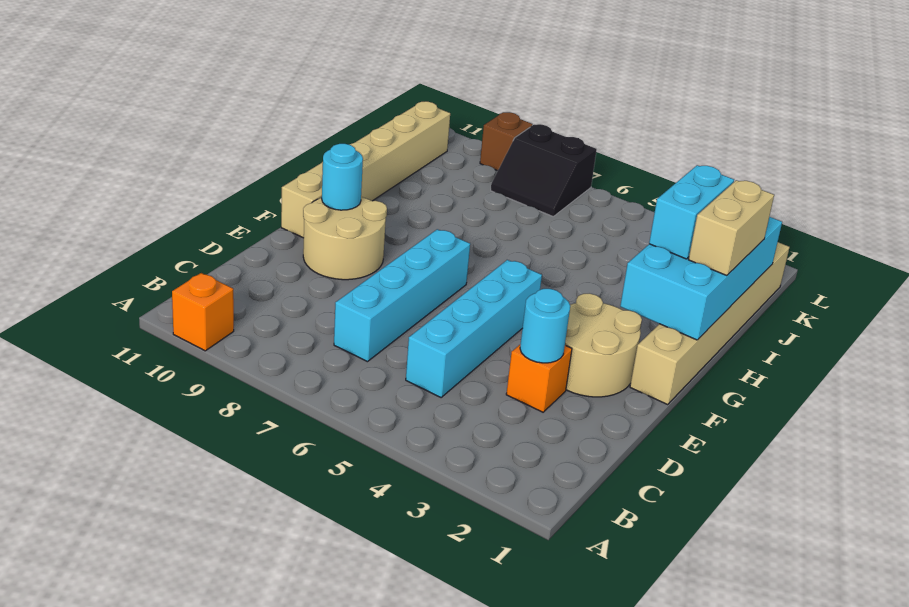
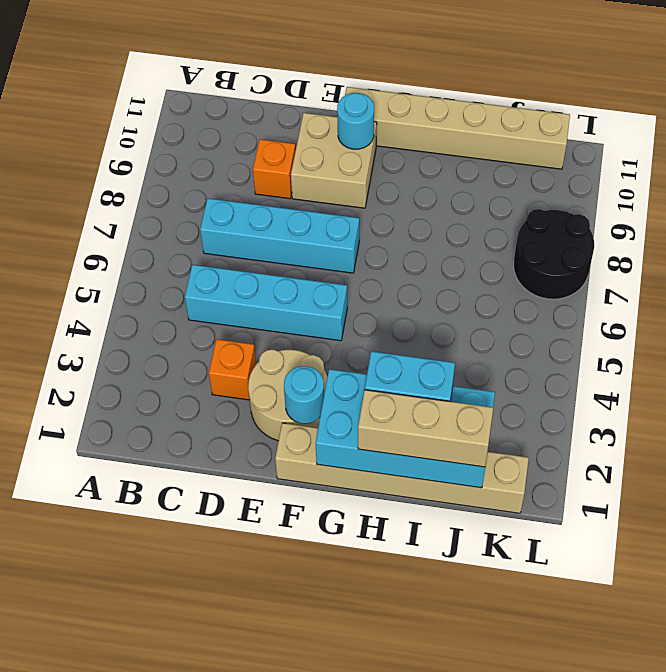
orange brick A10 level 1 -> orange brick D9 level 1
cyan round brick D3 level 2 -> cyan round brick F2 level 2
tan round brick E9:F10 level 1 -> tan brick E9:F10 level 1
tan brick H1:I1 level 3 -> tan brick H1:J1 level 3
black slope K7:L8 level 1 top L -> black round brick K7:L8 level 1
brown brick L9 level 1 -> none

